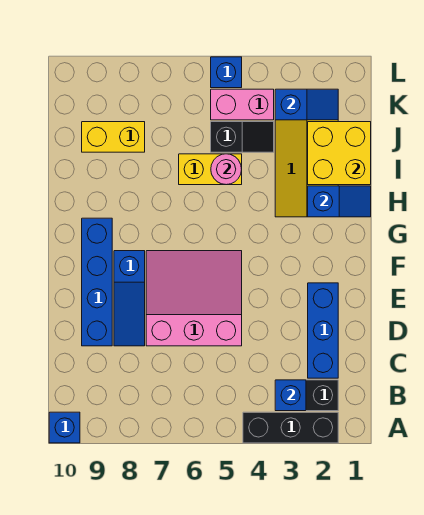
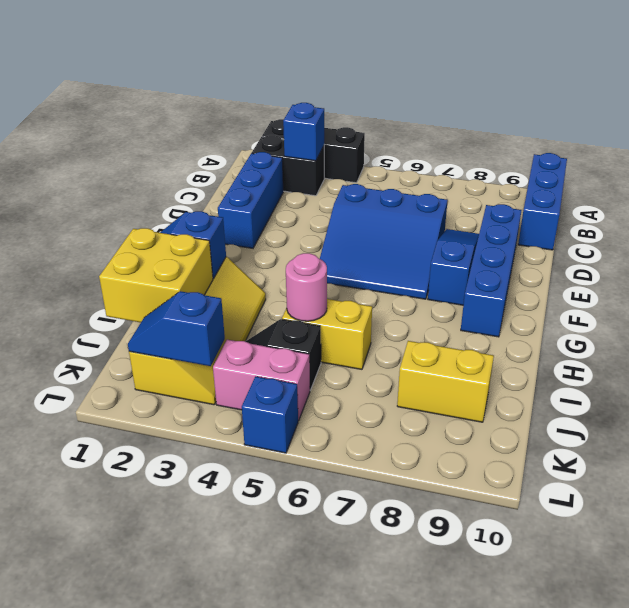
blue brick A10 level 1 -> blue brick A10:C10 level 1
pink slope D5:F7 level 1 top D -> blue slope D5:F7 level 1 top D

